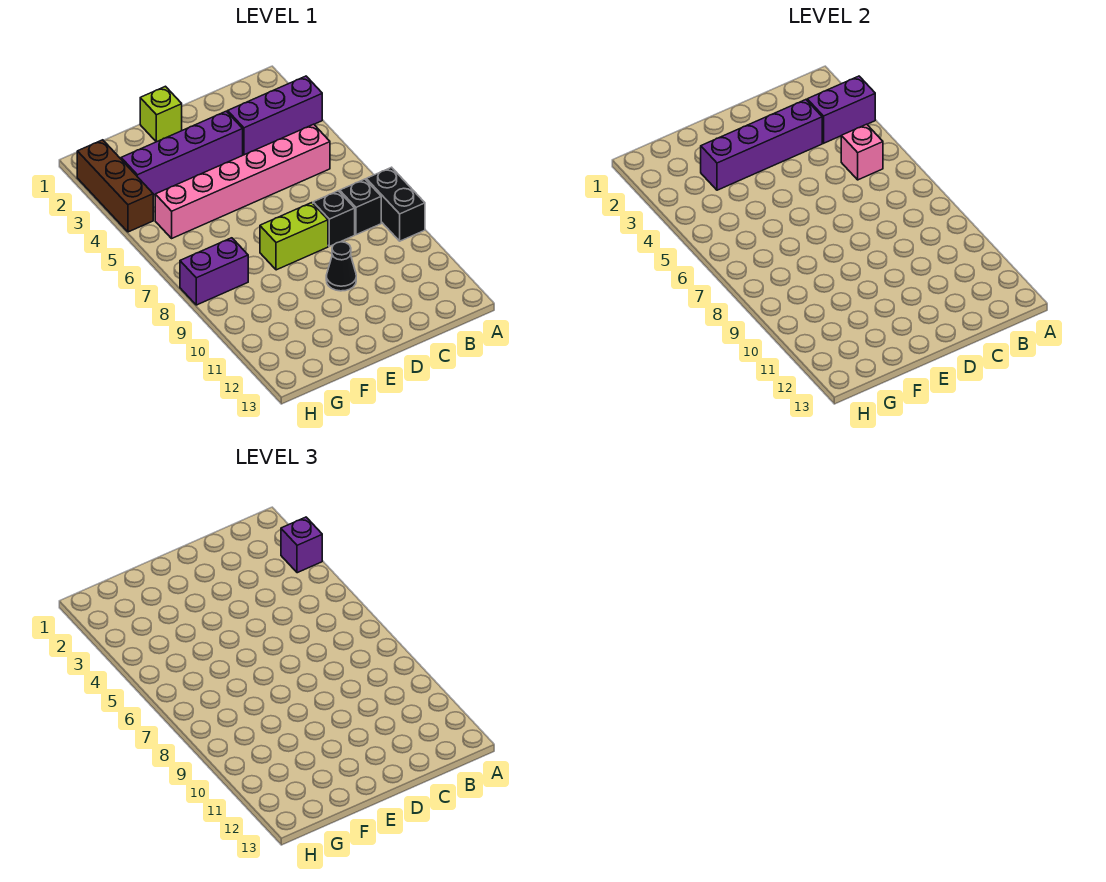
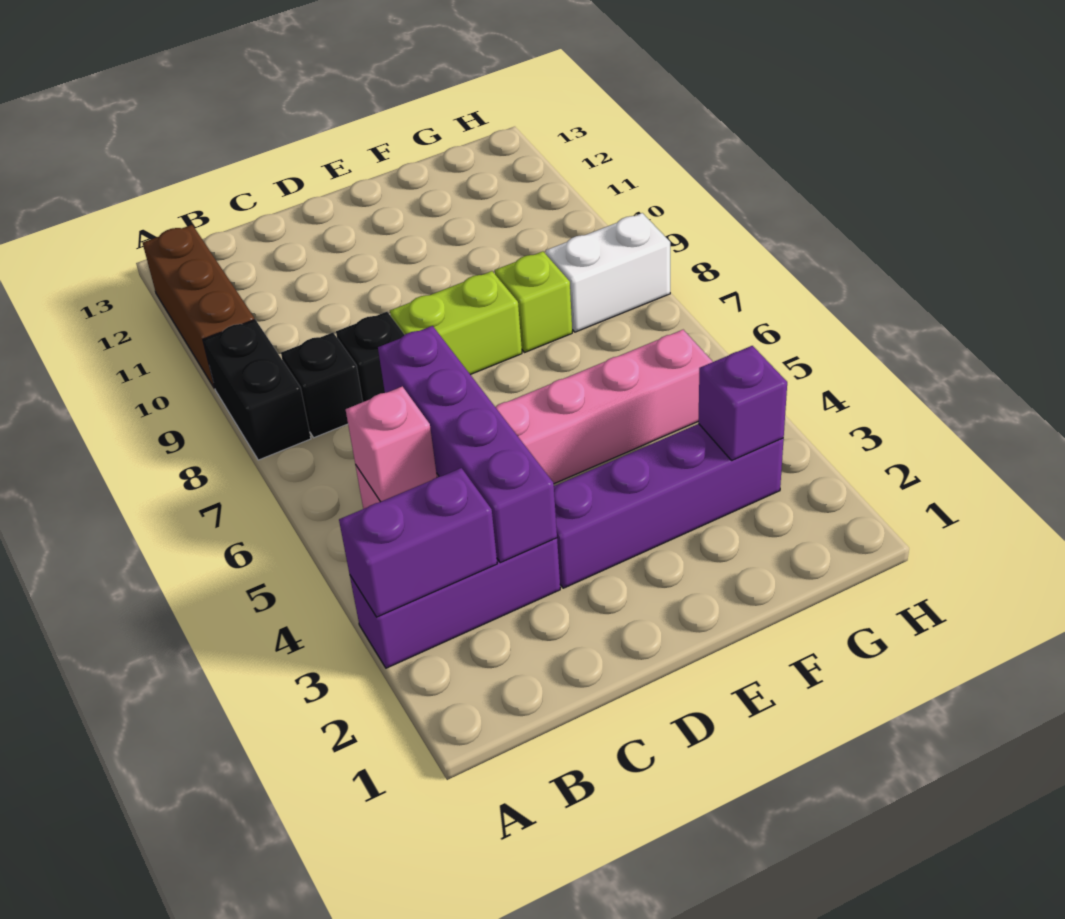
purple brick A3 level 3 -> purple brick G3 level 2
purple brick C3:F3 level 2 -> purple brick C3:C6 level 2
black cone D10 level 1 -> none
lime brick E1 level 1 -> lime brick F8 level 1
purple brick G8:H8 level 1 -> white brick G8:H8 level 1
brown brick H2:H4 level 1 -> brown brick A10:A12 level 1

